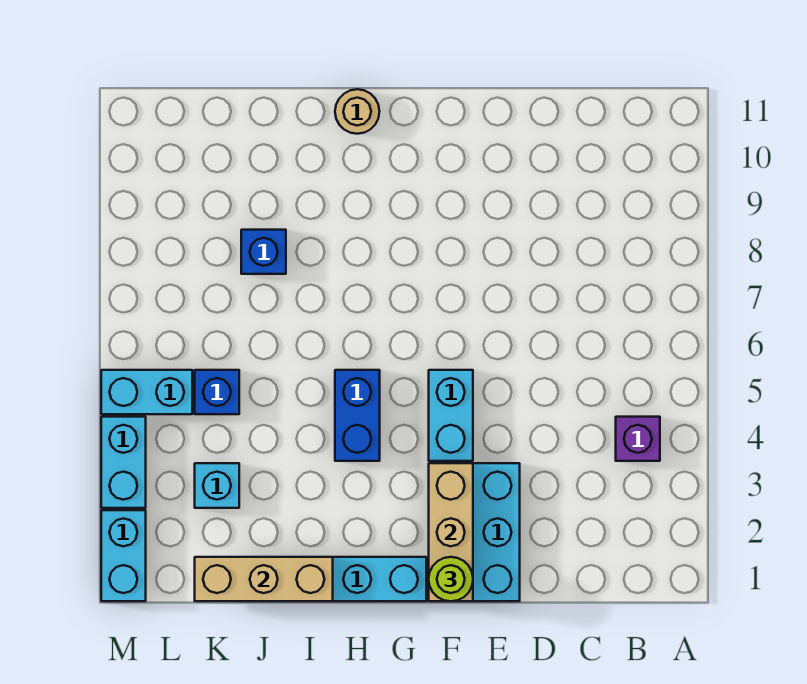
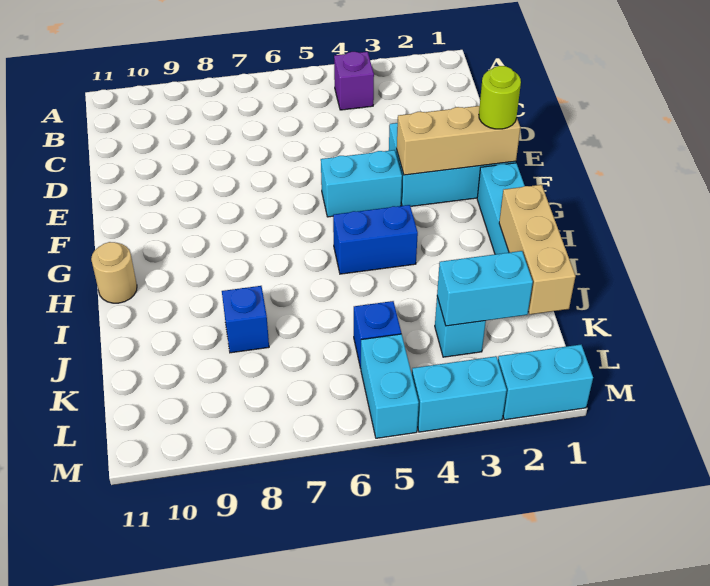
none -> cyan brick K2:K3 level 2

